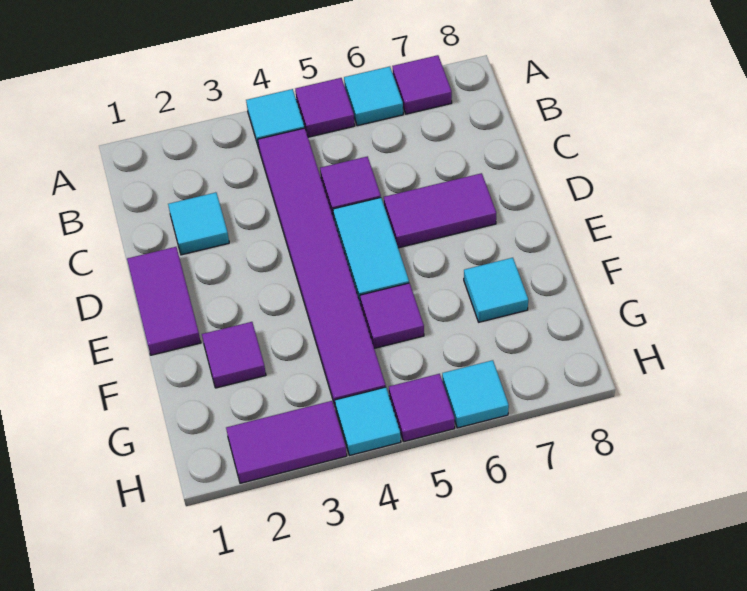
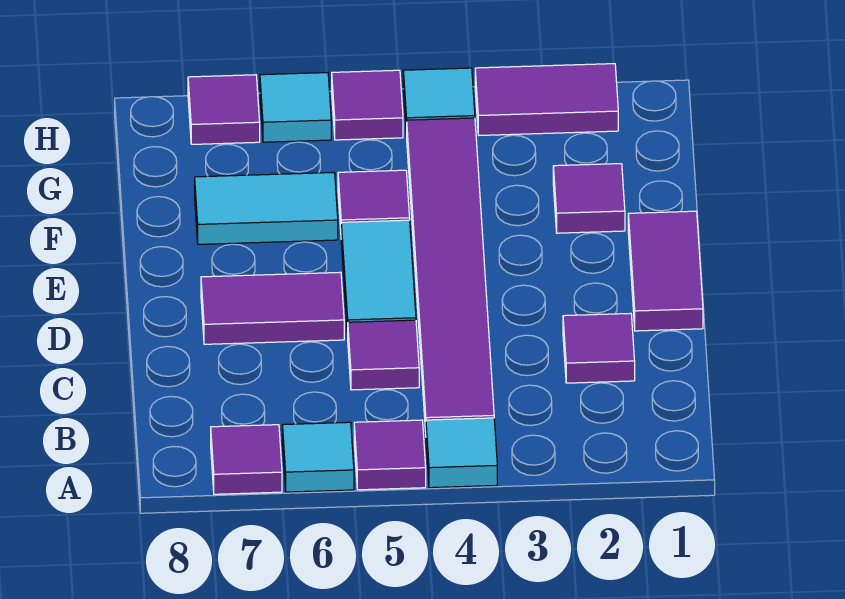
cyan tile C2 level 1 -> purple tile C2 level 1
cyan tile F7 level 1 -> cyan tile F6:F7 level 1
none -> purple tile H7 level 1

